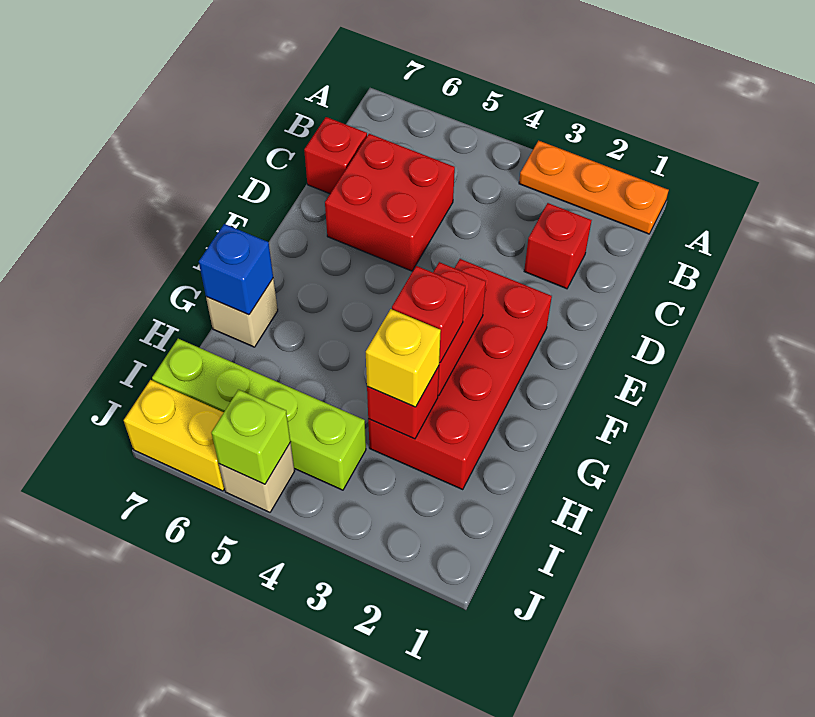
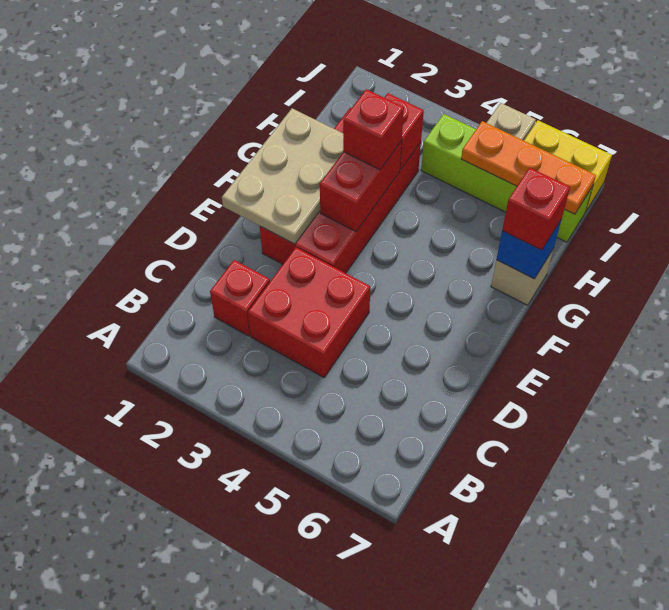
orange plate A1:A3 level 1 -> orange plate I5:I7 level 2
red brick C5:D6 level 1 -> red brick C3:D4 level 1
red brick C7 level 1 -> red brick G7 level 3
none -> tan plate E1:G2 level 2
yellow brick H3 level 3 -> none
lime brick J5 level 2 -> none

